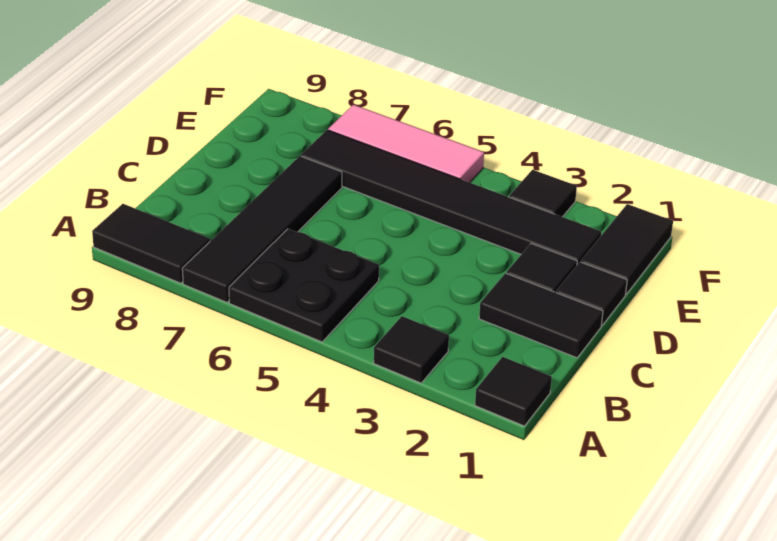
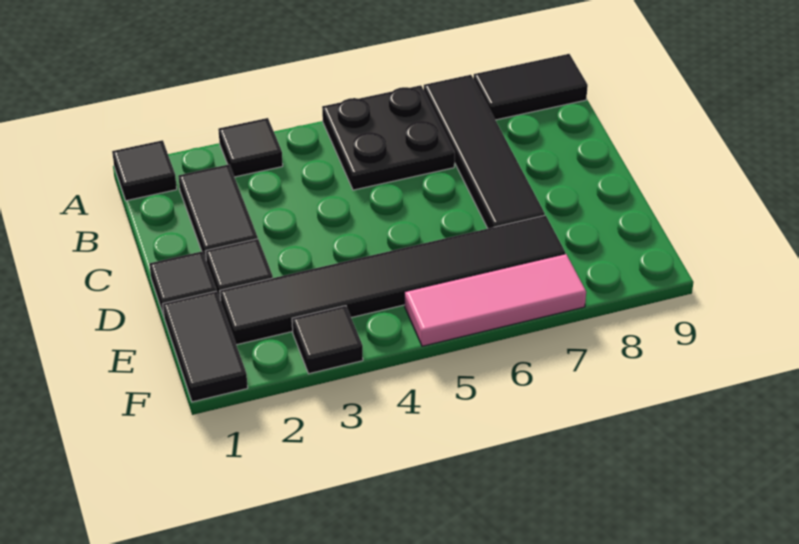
black tile C1:C2 level 1 -> black tile B2:C2 level 1

